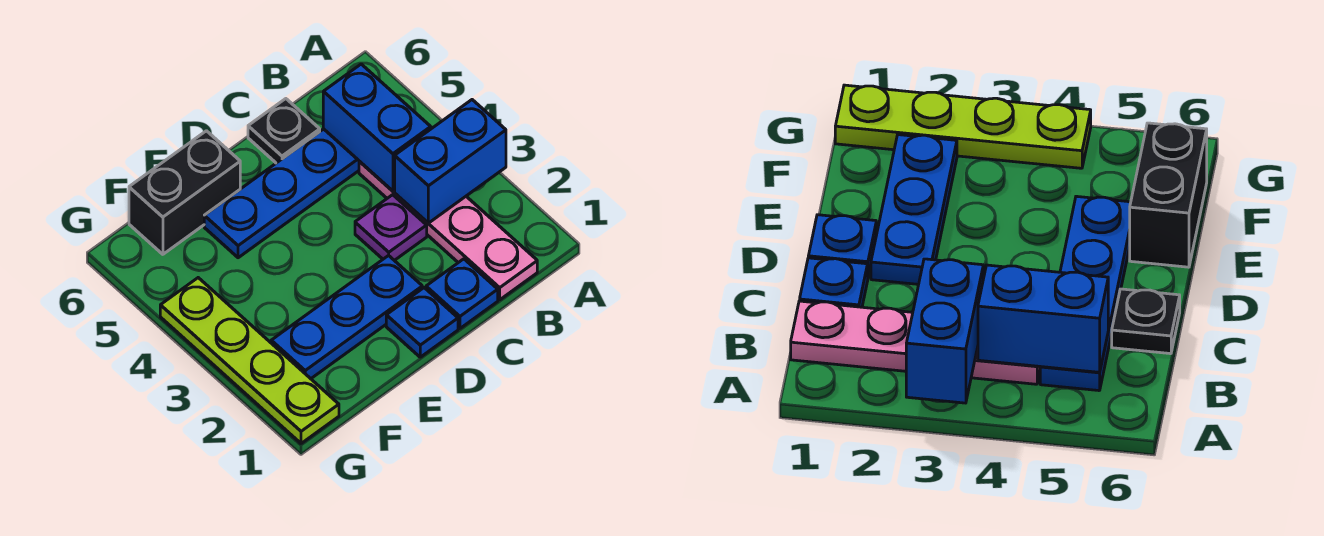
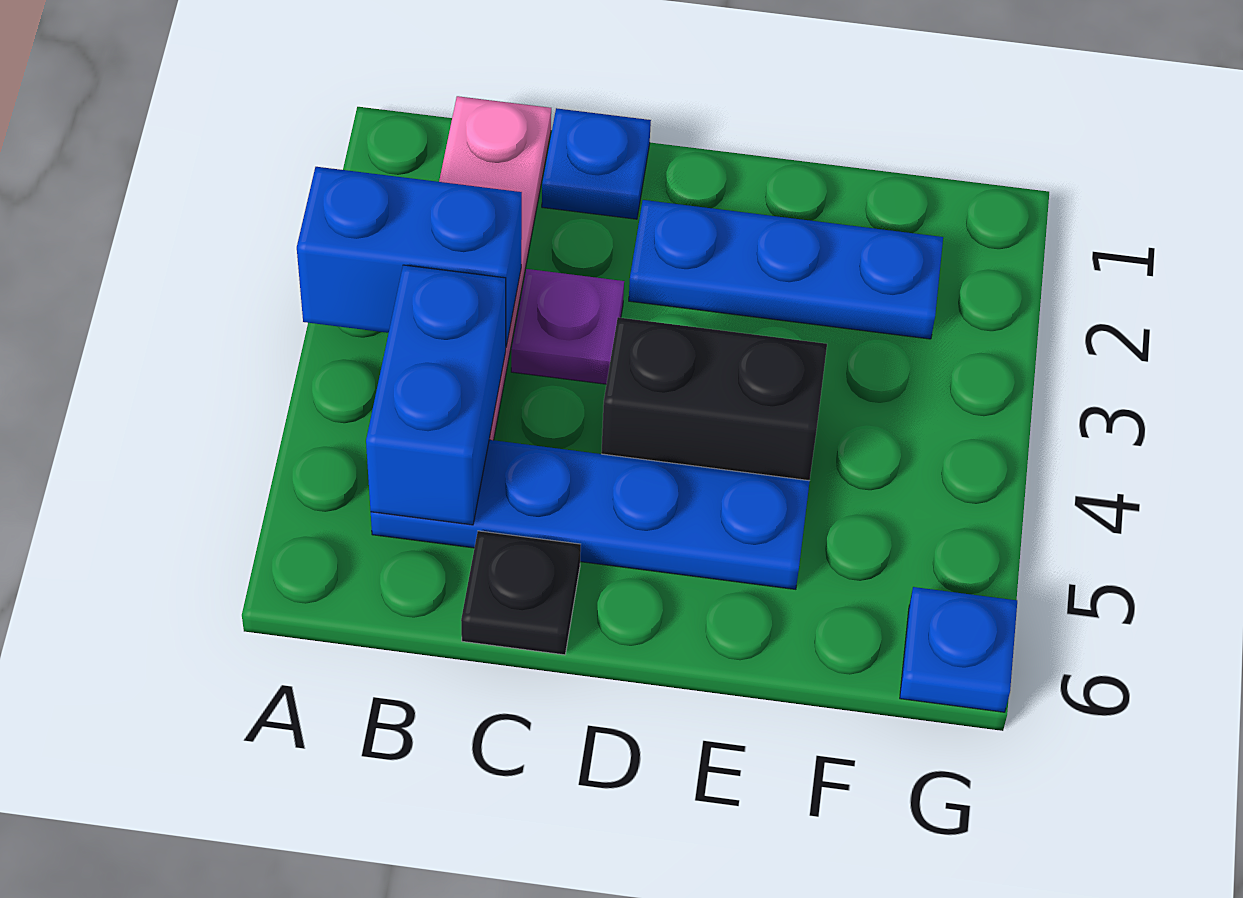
blue plate D1 level 1 -> blue plate G6 level 1
black brick E6:F6 level 1 -> black brick D4:E4 level 1
lime plate G1:G4 level 1 -> none

